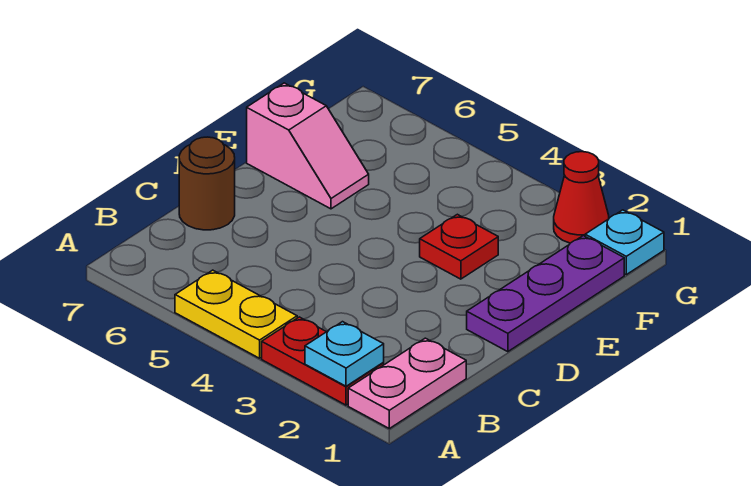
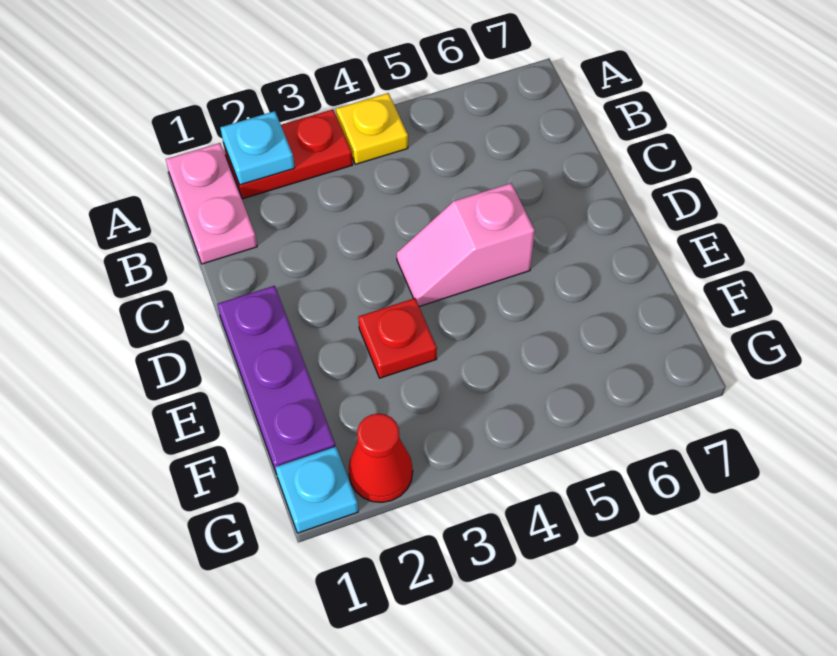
yellow plate A4:A5 level 1 -> yellow plate A4 level 1
brown round brick C7 level 1 -> none
pink slope E6:E7 level 1 top 7 -> pink slope D4:D5 level 1 top 5

